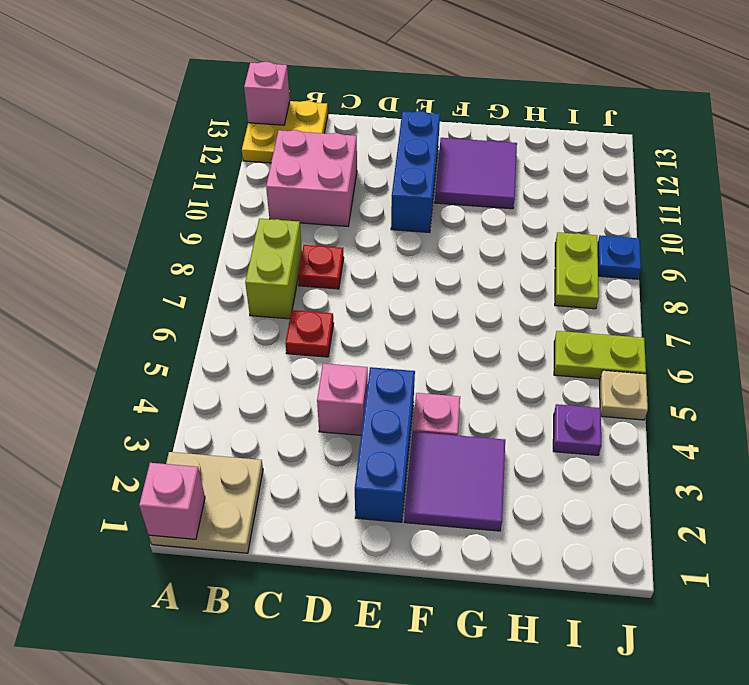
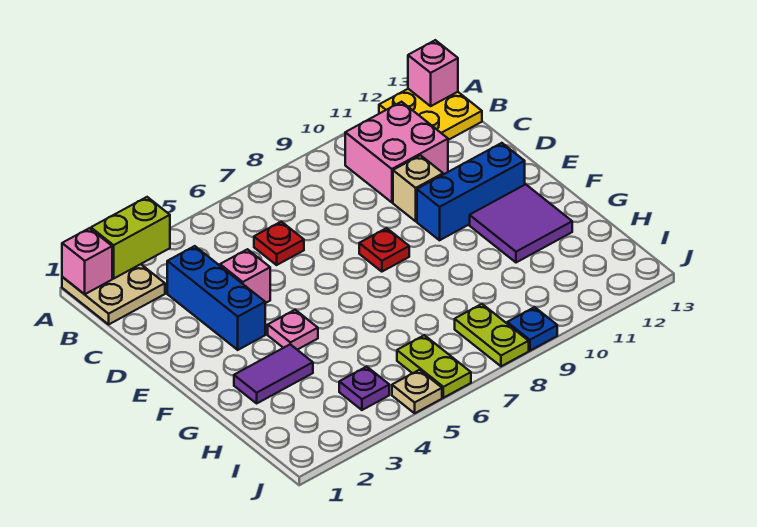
lime brick B7:B8 level 1 -> lime brick A2:A3 level 2
red plate C8 level 1 -> red plate E8 level 1
none -> tan brick D10 level 1
blue brick E2:E4 level 1 -> blue brick C3:E3 level 1
purple tile F2:G3 level 1 -> purple tile G2:G3 level 1
lime plate I8:I9 level 1 -> lime plate I8:J8 level 1

